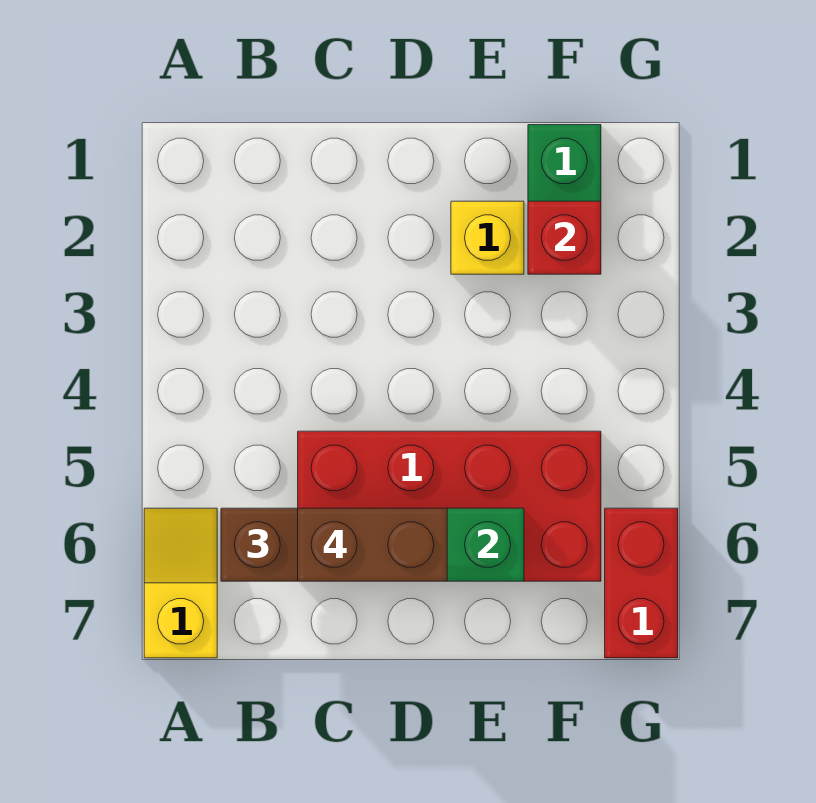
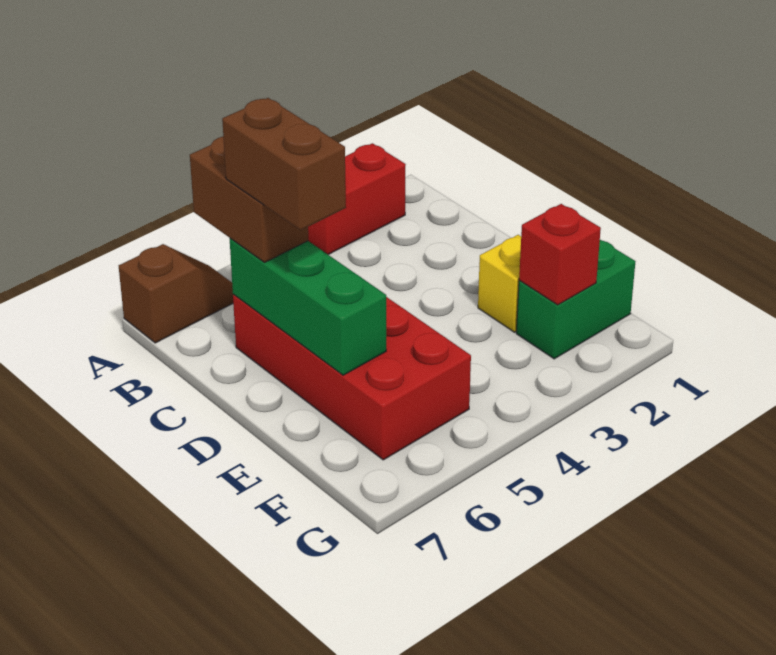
yellow slope A6:A7 level 1 top 7 -> brown slope A6:A7 level 1 top 7
red brick G6:G7 level 1 -> red brick A2:A3 level 1

